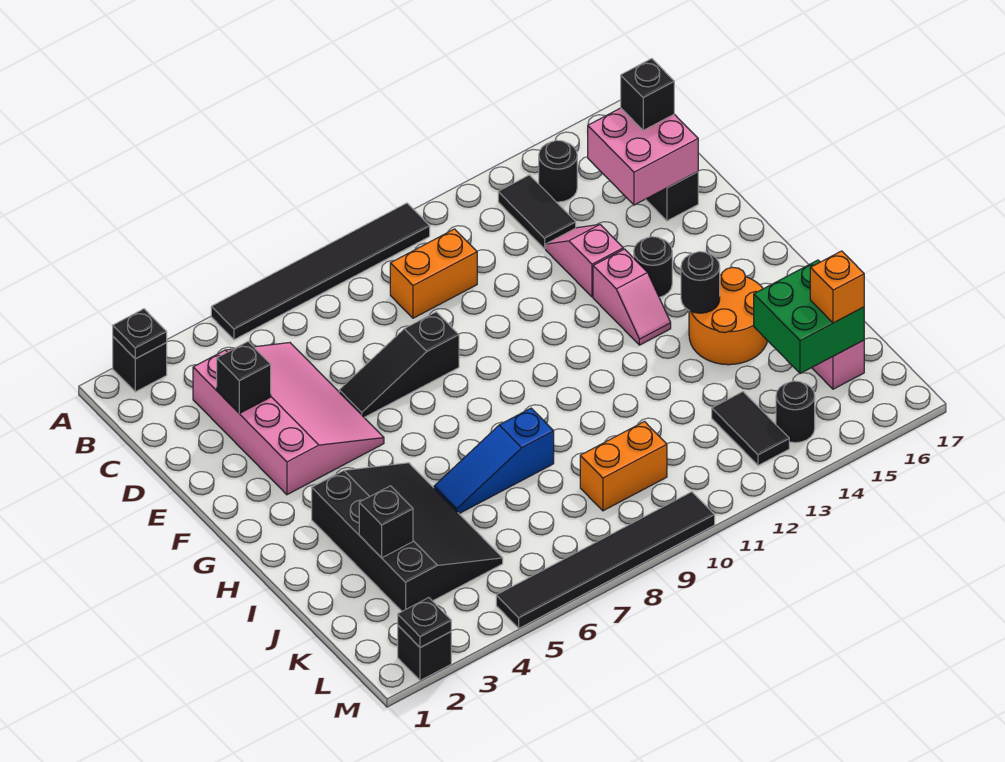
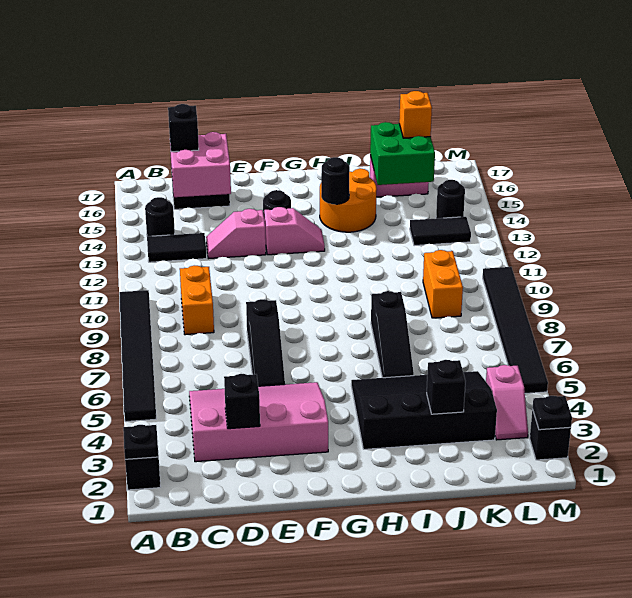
blue slope I6:I8 level 1 top 8 -> black slope I6:I8 level 1 top 8
none -> pink slope L3:L4 level 1 top 4

